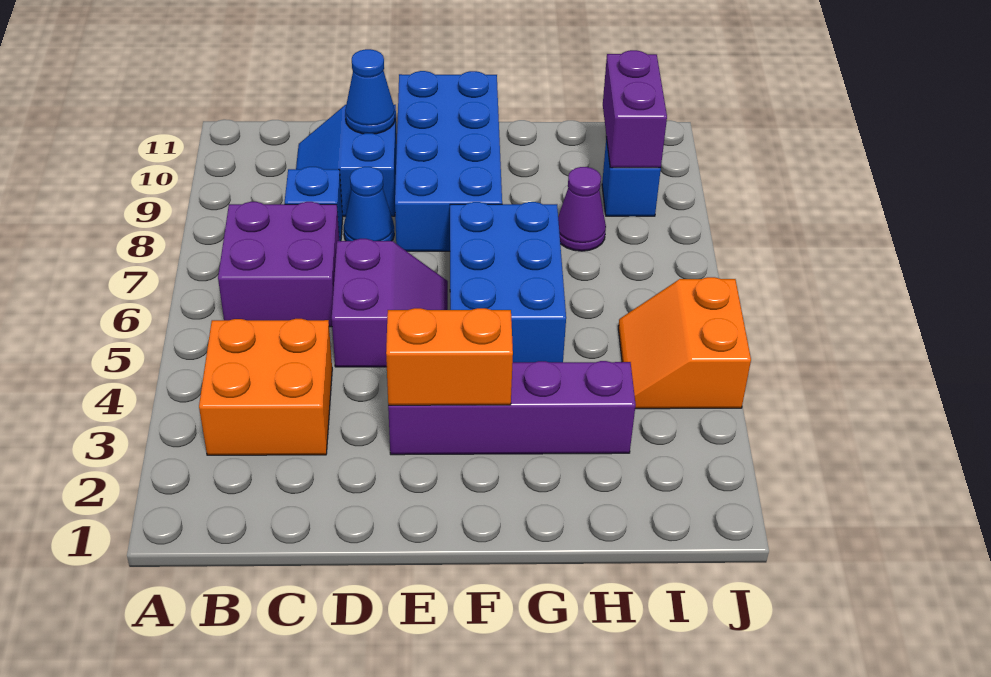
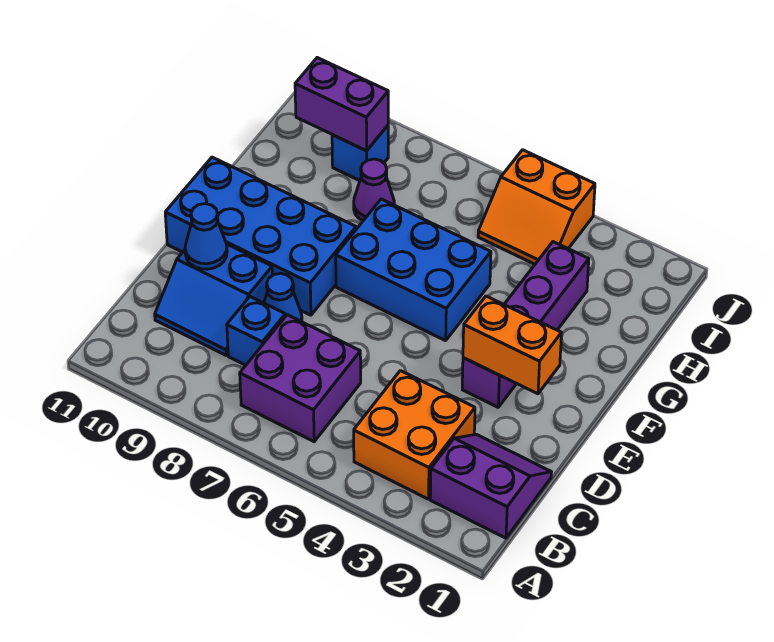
purple slope D5:E6 level 1 top D -> purple slope B1:C2 level 1 top B
orange brick E3:F3 level 2 -> orange brick E2:E3 level 2

